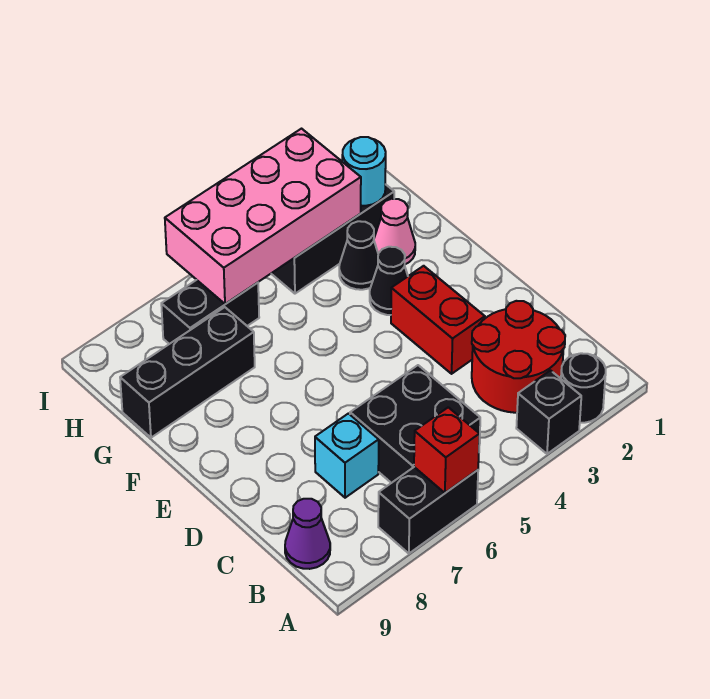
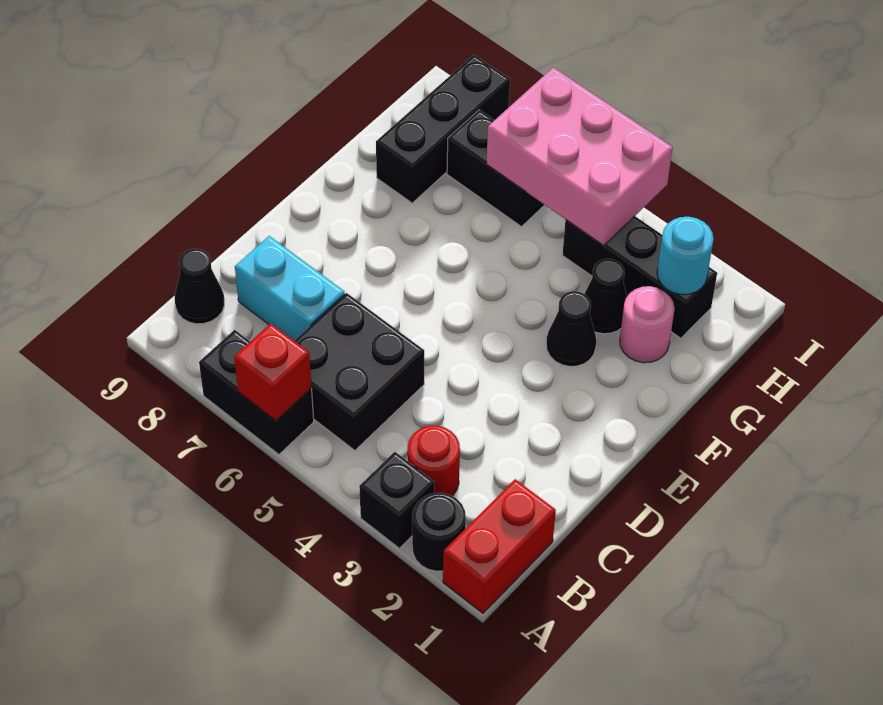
red round brick B2:C3 level 1 -> red round brick B3 level 1
purple cone B9 level 1 -> black cone B9 level 1
cyan brick C7 level 1 -> cyan brick C7:C8 level 1
red brick D3:E3 level 1 -> red brick A1:B1 level 1
pink cone G2 level 1 -> pink round brick G2 level 1
black brick G7:G9 level 1 -> black brick G8:I8 level 1
pink brick H3:I6 level 2 -> pink brick H4:I6 level 2

